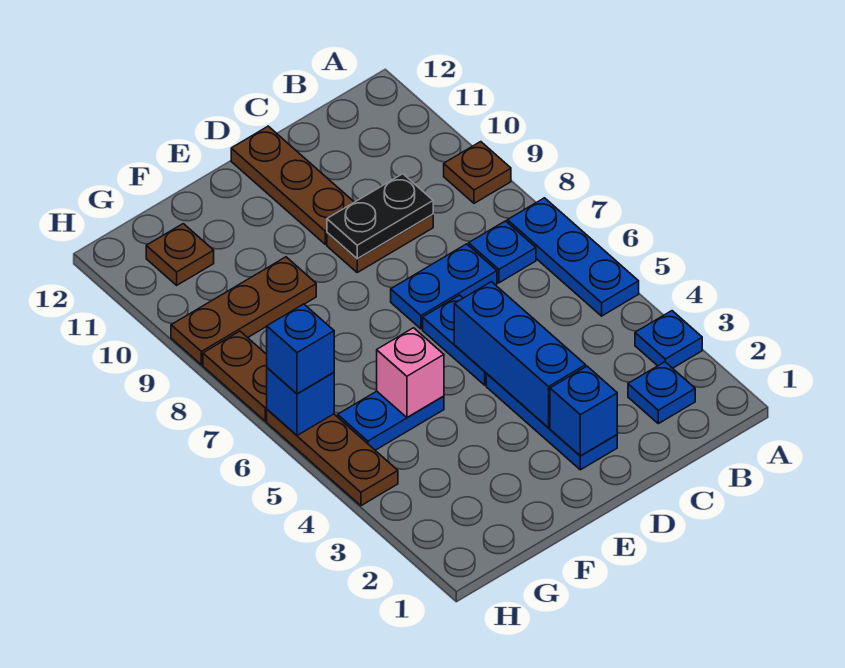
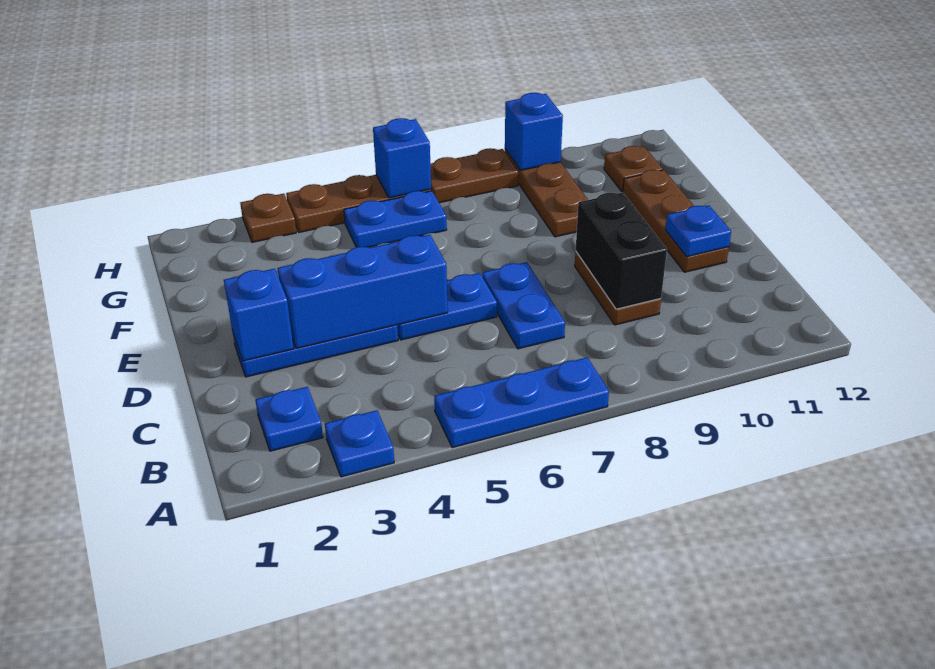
brown plate A9 level 1 -> brown plate H3 level 1
blue plate B7 level 1 -> blue plate D11 level 2
black plate C9:D9 level 2 -> black brick C9:D9 level 2
brown plate D10:D12 level 1 -> brown plate D11:F11 level 1
blue plate F5:G5 level 1 -> blue plate G5:G6 level 1
pink brick F5 level 2 -> none
blue brick H6 level 3 -> blue brick H9 level 2

